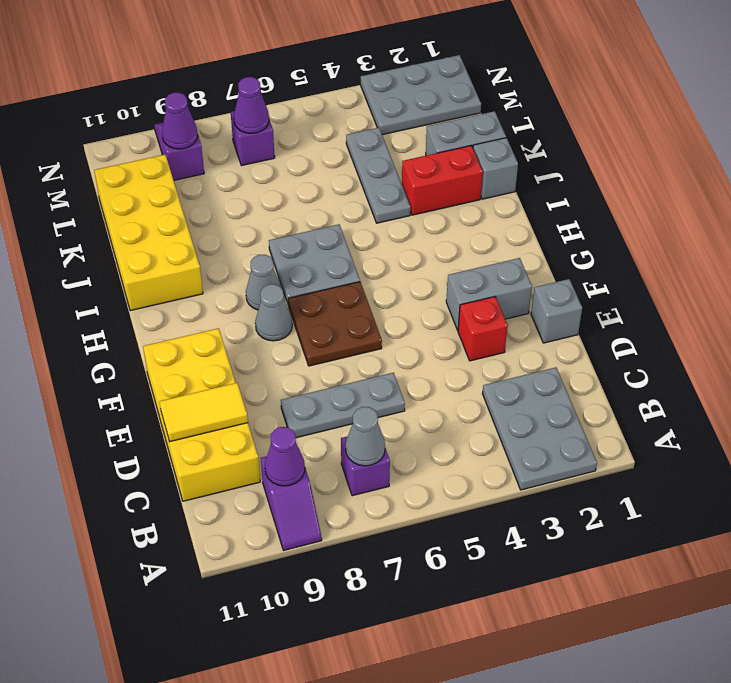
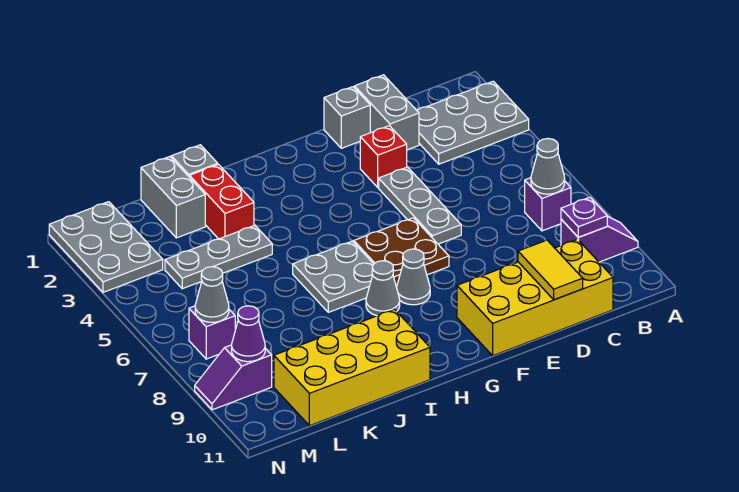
purple cone B9 level 2 -> purple plate B9 level 2
grey plate D6:D8 level 1 -> grey plate E4:E6 level 1
grey brick F2:F3 level 1 -> grey brick D1:D2 level 1
purple cone M7 level 2 -> grey cone M7 level 2

